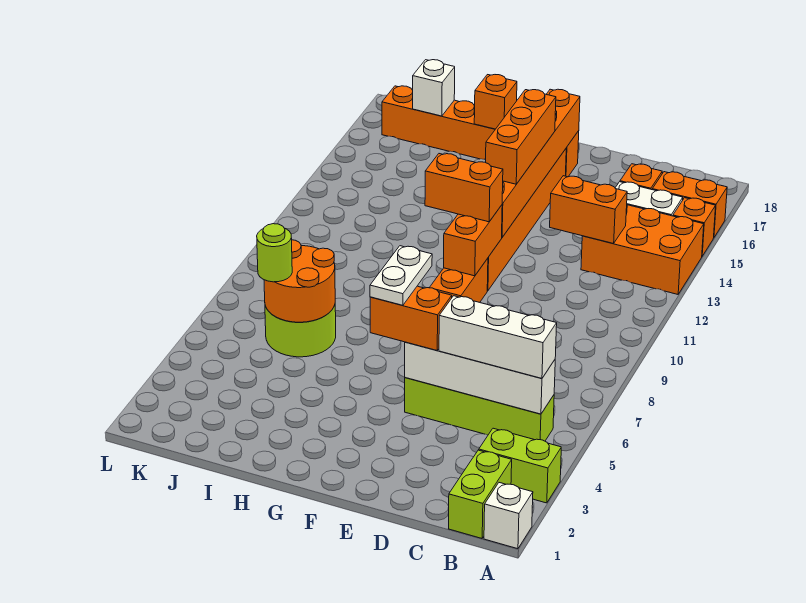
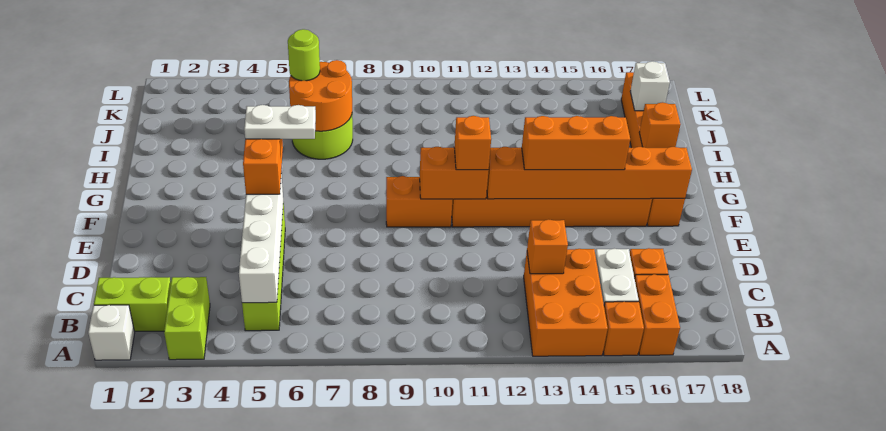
white brick B5:D5 level 3 -> none
orange brick C13:D13 level 2 -> orange brick C13 level 2
orange brick F11:G11 level 3 -> orange brick F11 level 3

